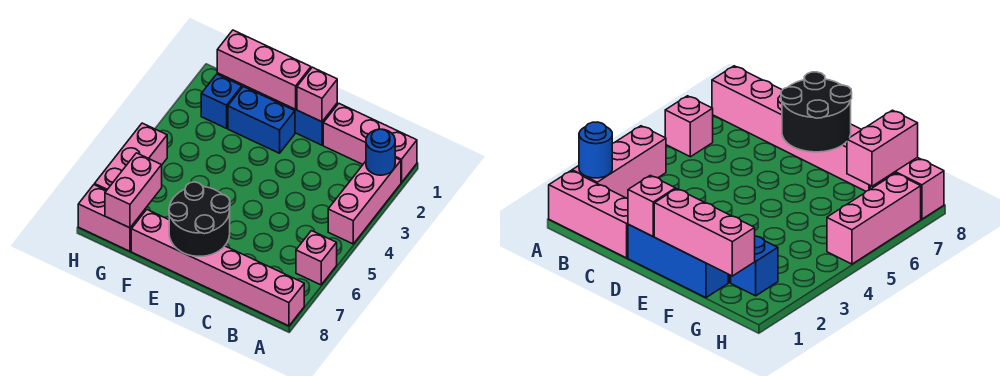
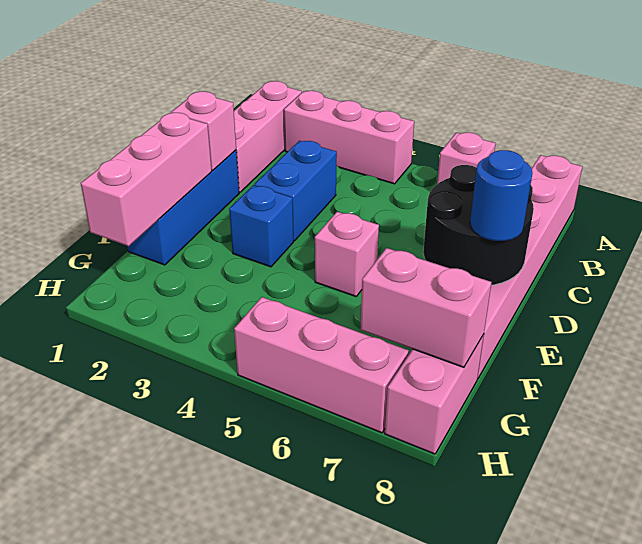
blue round brick A2 level 2 -> blue round brick E8 level 3
blue brick E2:F2 level 1 -> blue brick C3:D3 level 1
none -> pink brick E5 level 1
blue brick G2 level 1 -> blue brick E3 level 1

